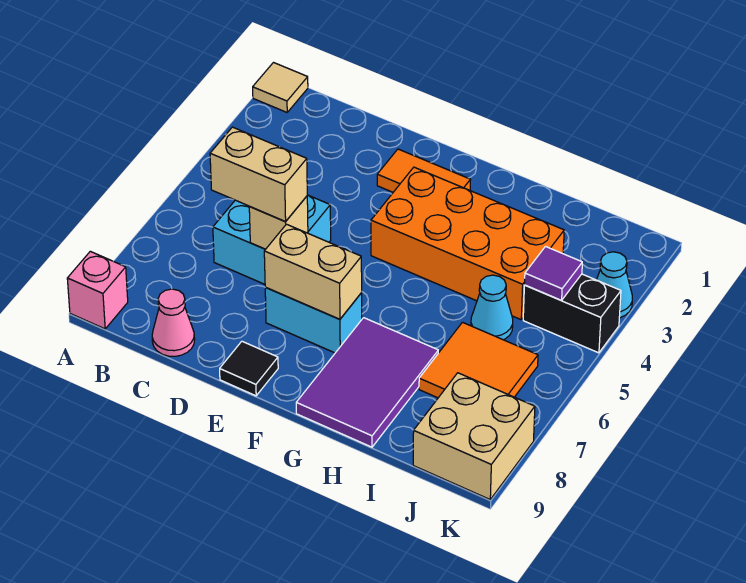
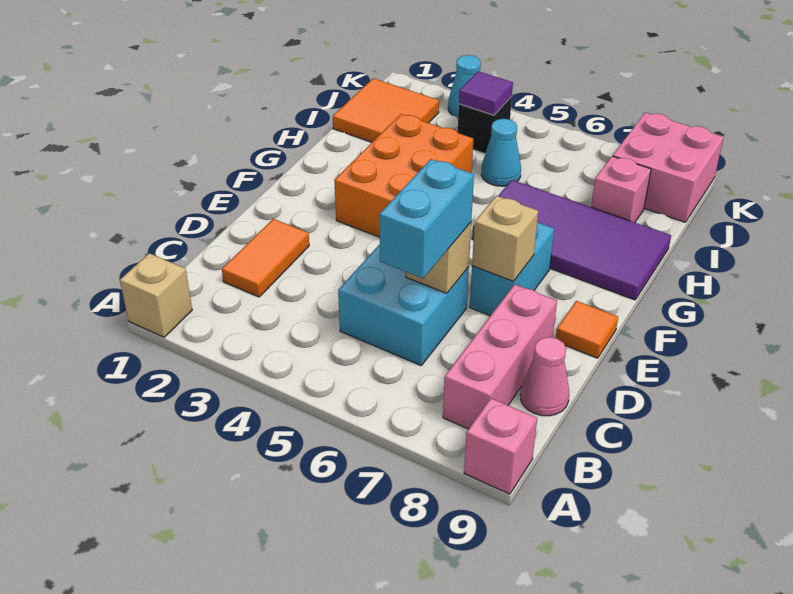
tan tile A1 level 1 -> tan brick A1 level 1
none -> pink brick B8:D8 level 1
tan brick C6:D6 level 3 -> cyan brick C6:D6 level 3
orange tile E2:F2 level 1 -> orange tile C2:D2 level 1
tan brick E7:F7 level 2 -> tan brick E7 level 2
black tile E9 level 1 -> orange tile E9 level 1
orange brick F3:I4 level 1 -> orange brick F3:H4 level 1
purple tile G7:H9 level 1 -> purple tile G6:H9 level 1
orange tile I6:J7 level 1 -> orange tile I1:J2 level 1
none -> pink brick I8 level 1
black brick J4:K4 level 1 -> black brick J4 level 1
tan brick J8:K9 level 1 -> pink brick J8:K9 level 1

